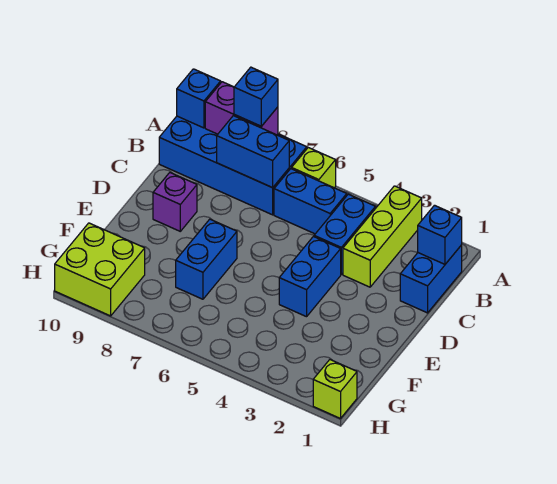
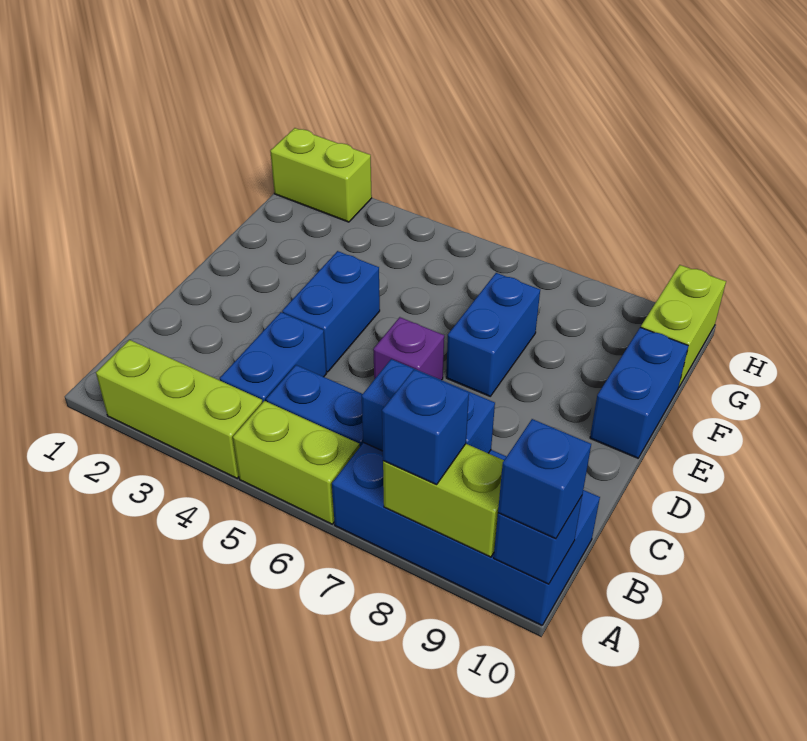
lime brick A3:C3 level 1 -> lime brick A2:A4 level 1
lime brick A6 level 1 -> lime brick A5:A6 level 1
purple brick A8:A9 level 2 -> lime brick A8:A9 level 2
blue brick B1:C1 level 1 -> blue brick E10:F10 level 1
blue brick B1 level 2 -> blue brick A10 level 3
purple brick D9 level 1 -> purple brick D6 level 1
lime brick G9:H10 level 1 -> lime brick G10:H10 level 1
lime brick H1 level 1 -> lime brick H1:H2 level 1

